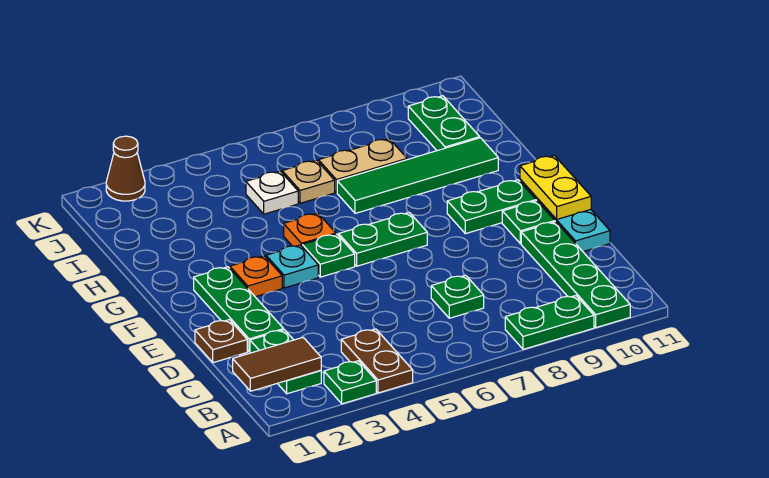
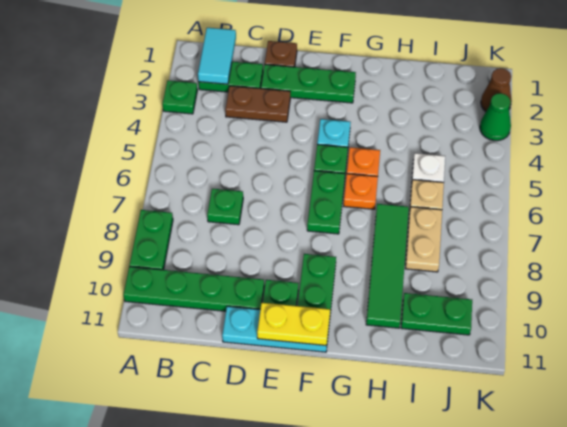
brown plate A4:B4 level 1 -> brown plate C3:D3 level 1
brown tile B1:B2 level 2 -> cyan tile B1:B2 level 2
orange plate F3 level 1 -> orange plate G6 level 1
none -> green cone K3 level 1

